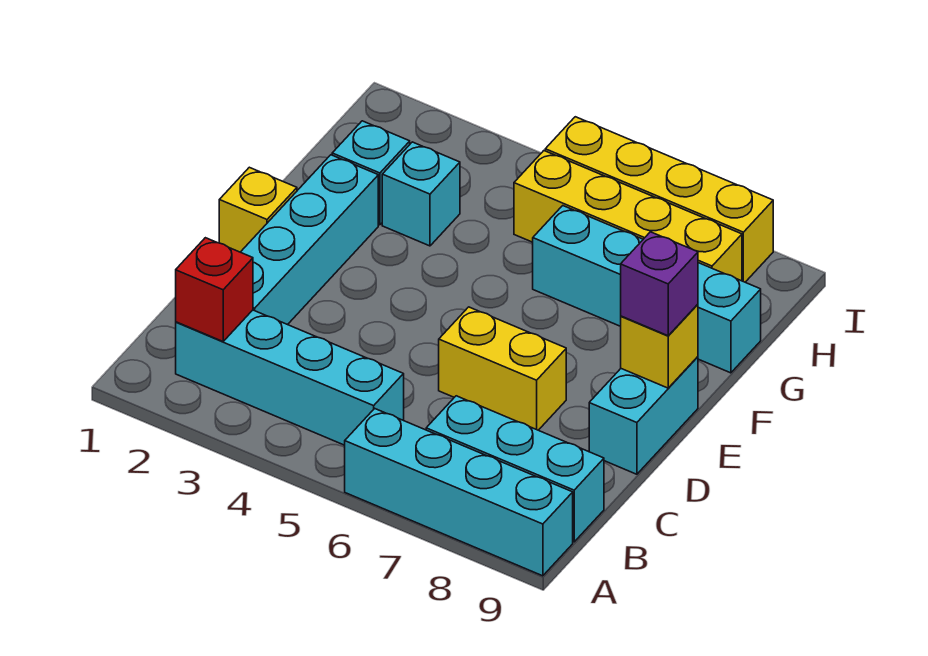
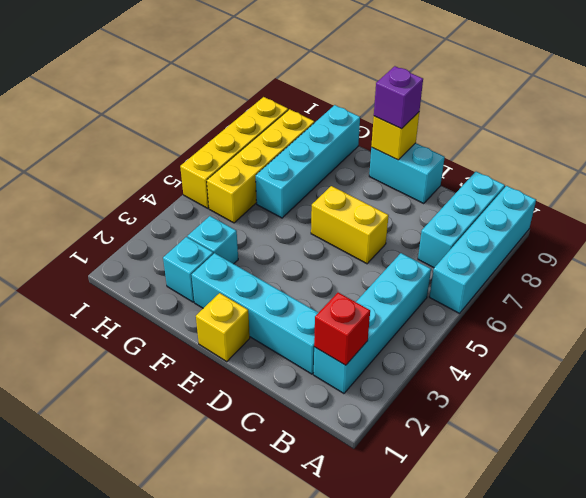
yellow brick D6:D7 level 1 -> yellow brick D6:E6 level 1

